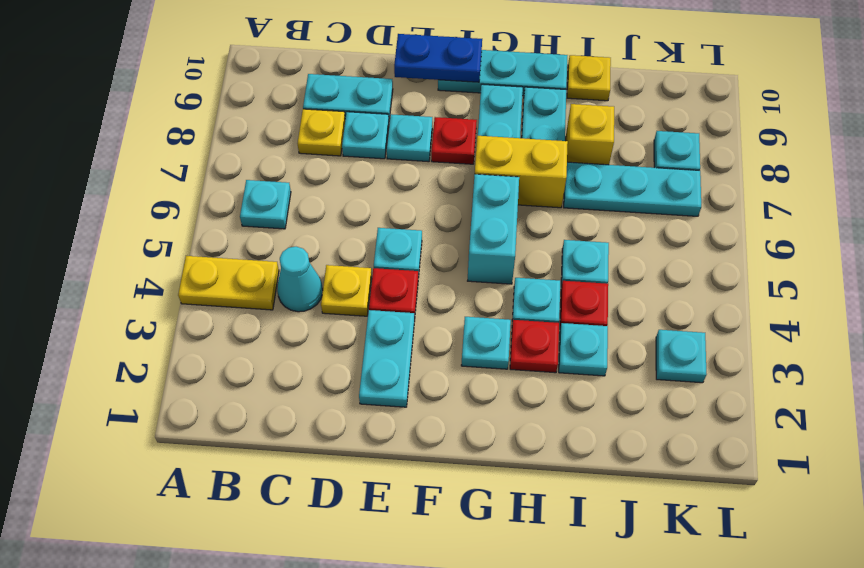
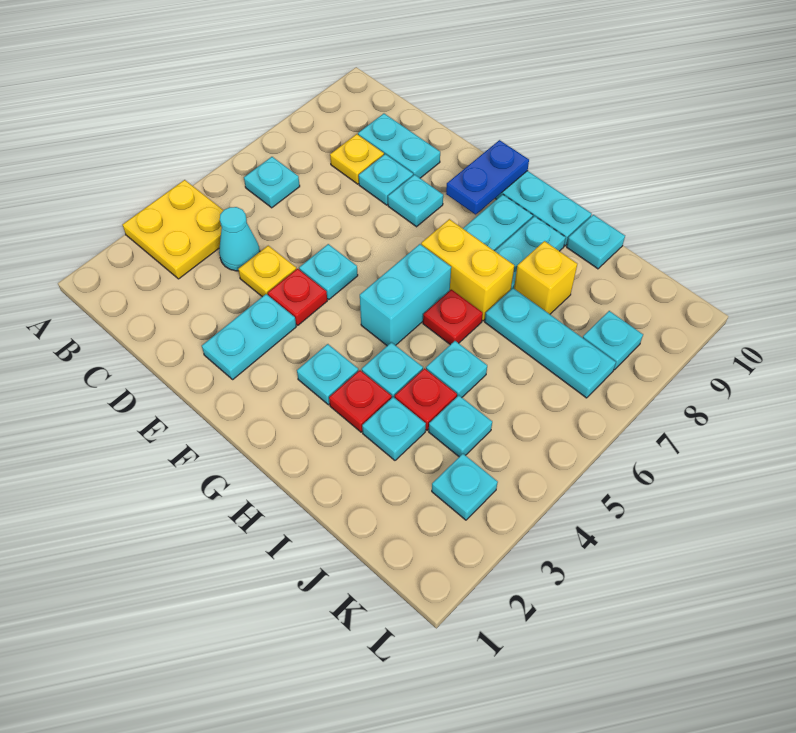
yellow plate A4:B4 level 1 -> yellow plate A3:B4 level 1
blue plate E10:F10 level 2 -> blue plate F9:F10 level 2
red plate F8 level 1 -> red plate H6 level 1
yellow plate I10 level 1 -> cyan plate I10 level 1
none -> cyan plate J4 level 1

